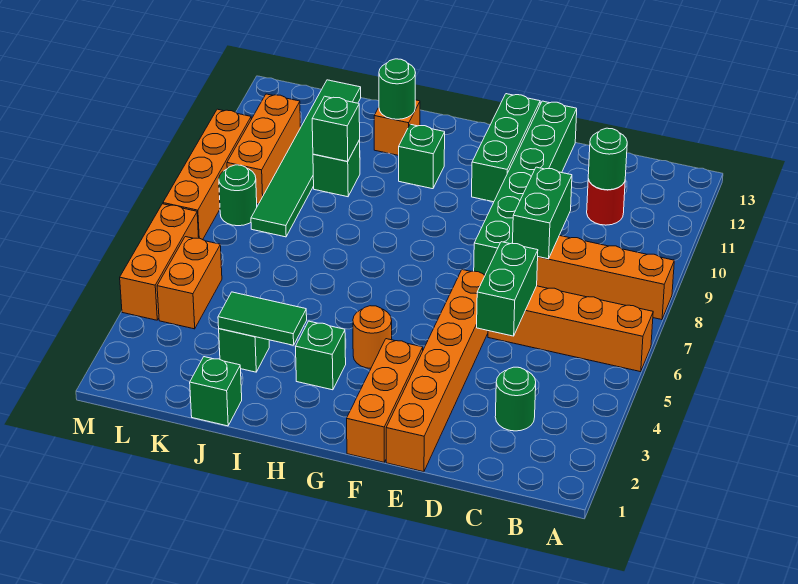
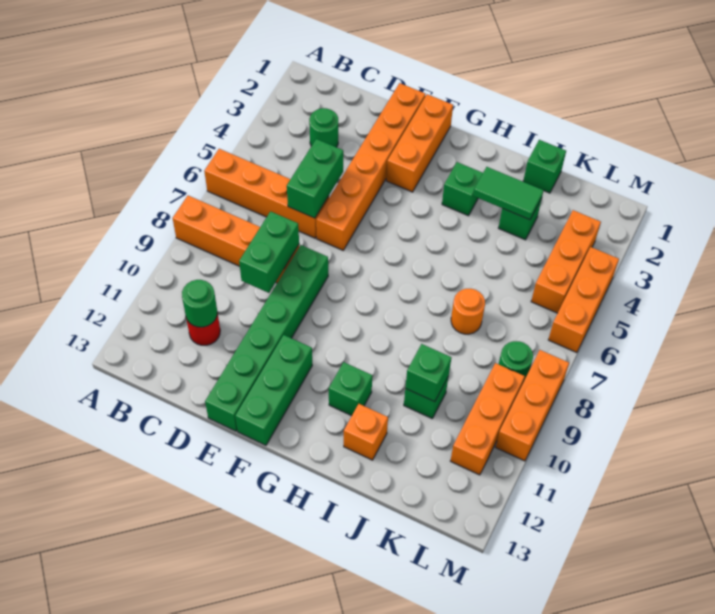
orange round brick G4 level 1 -> orange round brick J7 level 1
green round brick I12 level 2 -> none
green tile K8:K13 level 1 -> none
orange brick L4:L5 level 1 -> orange brick L3:L5 level 1
orange brick M7:M10 level 1 -> orange brick M8:M10 level 1

